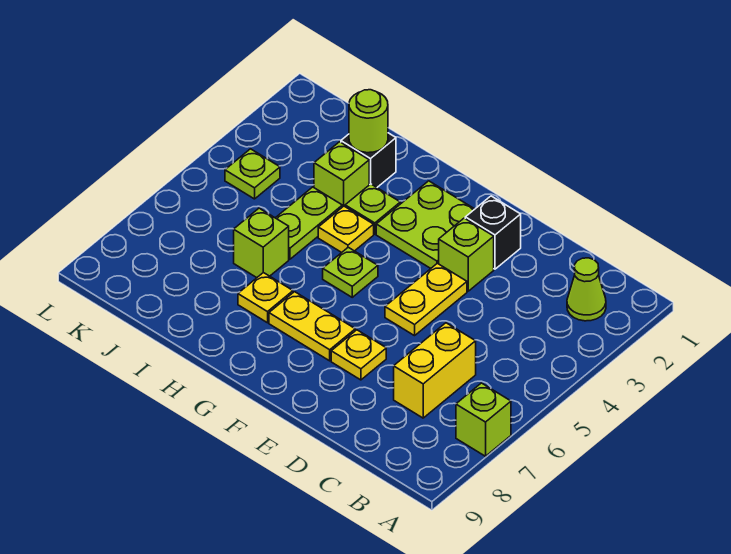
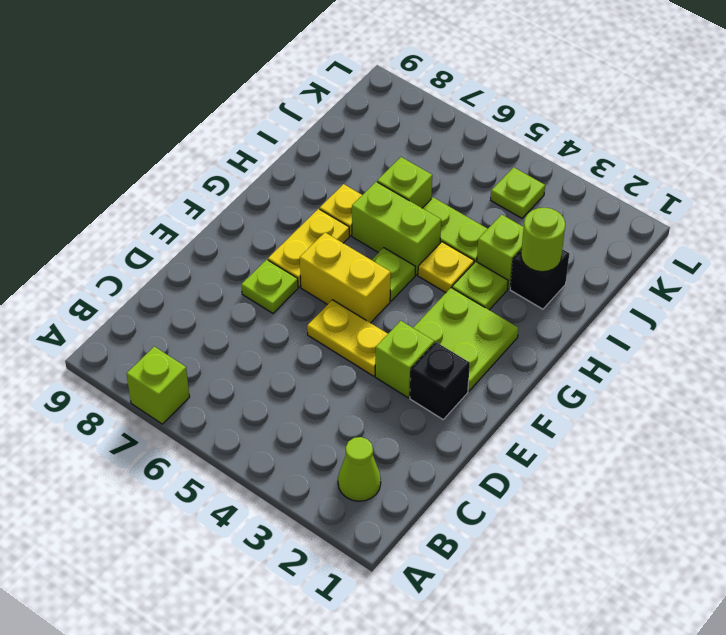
yellow brick C6:C7 level 1 -> yellow brick F5:F6 level 1
yellow plate E7 level 1 -> lime plate E7 level 1
none -> lime brick H5:H6 level 1

